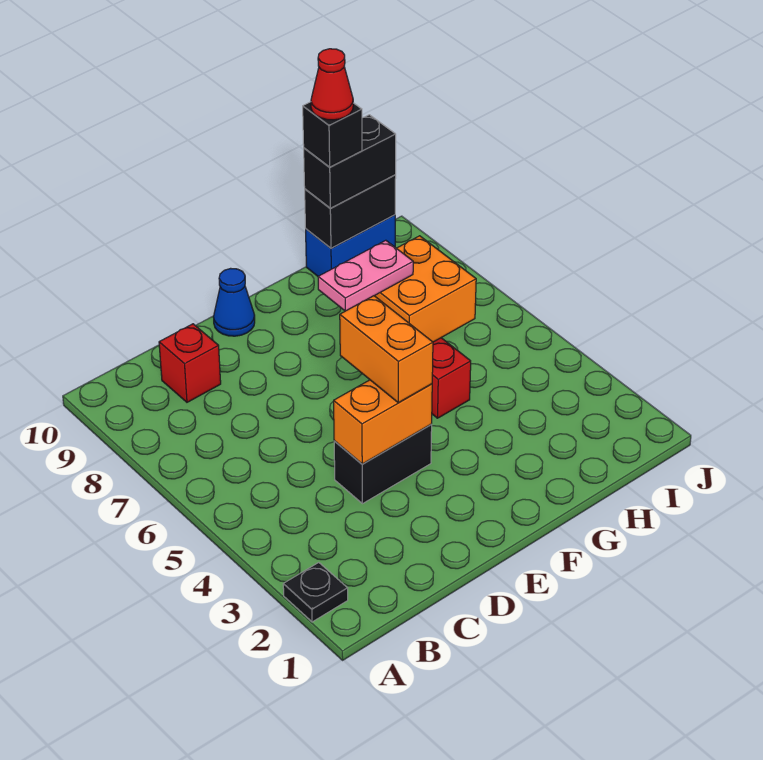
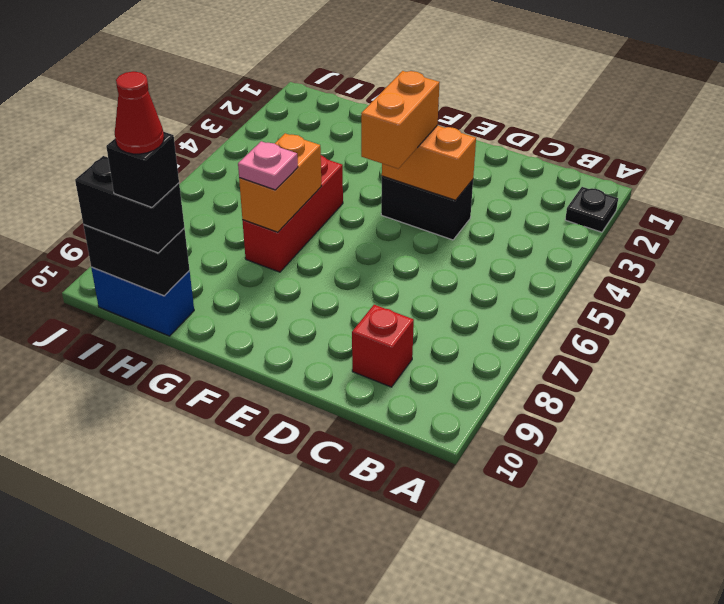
blue cone E10 level 1 -> none
pink plate F7:G7 level 3 -> pink plate G7 level 3
orange brick G6:H7 level 2 -> orange brick G6:G7 level 2

